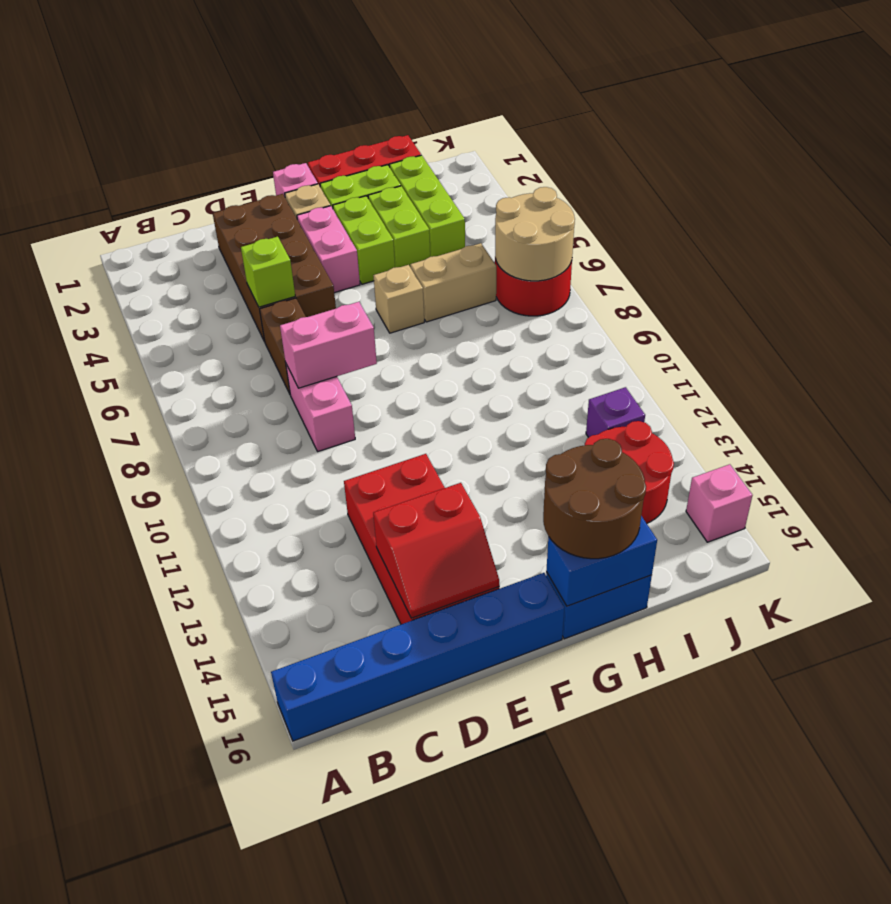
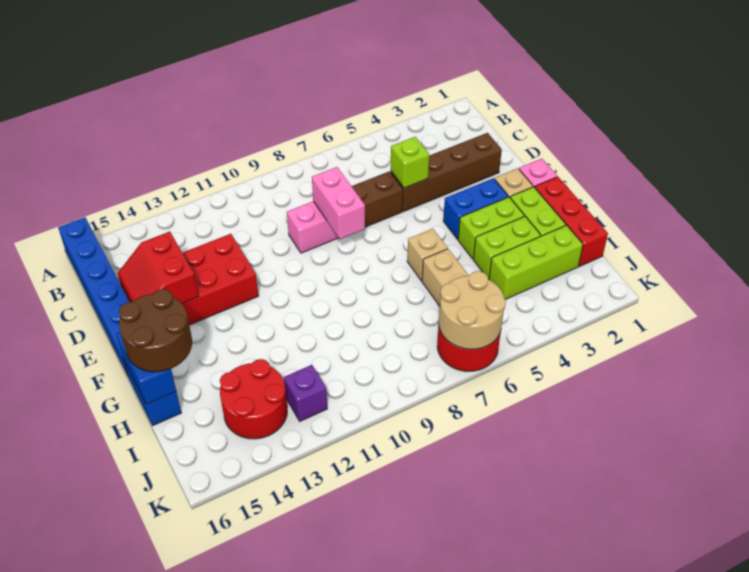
brown brick D2:E5 level 1 -> brown brick D2:D5 level 1
pink brick F3:F4 level 1 -> blue brick F3:F4 level 1
pink brick K15 level 1 -> none

